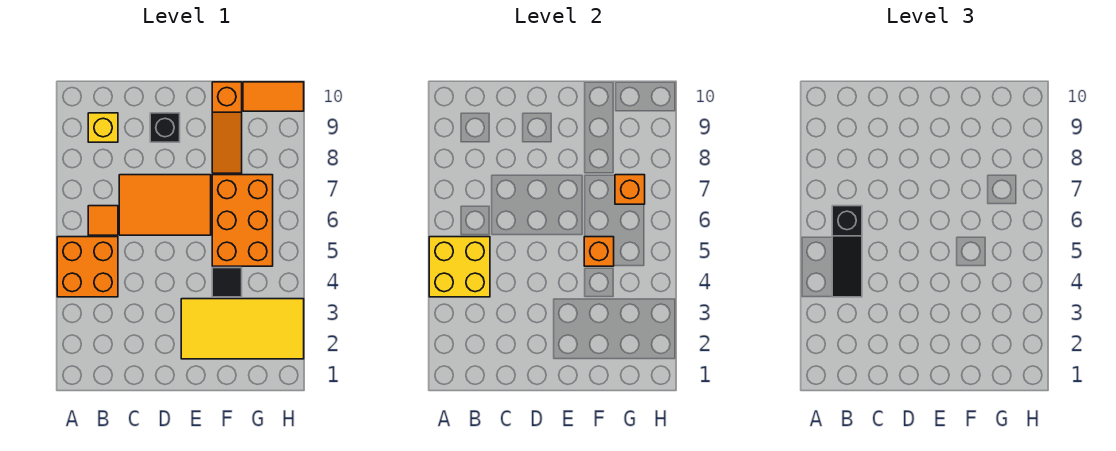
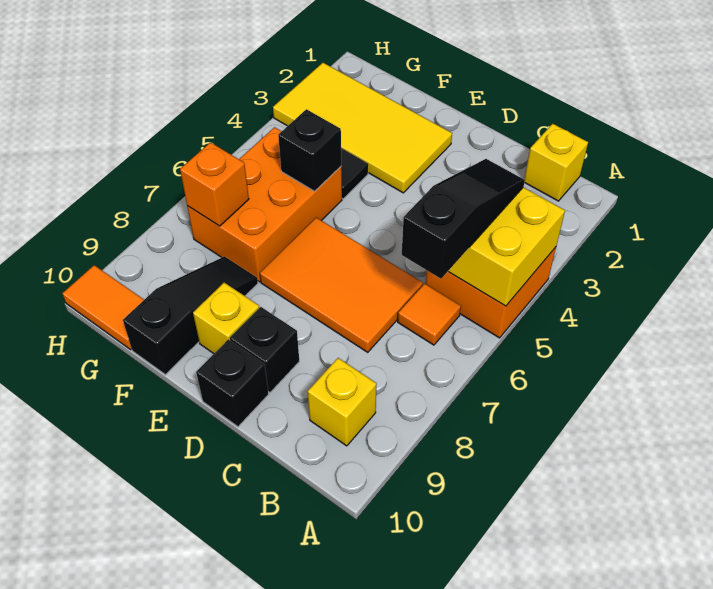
none -> yellow brick B1 level 1
none -> black brick D10 level 1
none -> yellow brick E9 level 1
orange brick F5 level 2 -> black brick F5 level 2
orange slope F8:F10 level 1 top 10 -> black slope F8:F10 level 1 top 10

